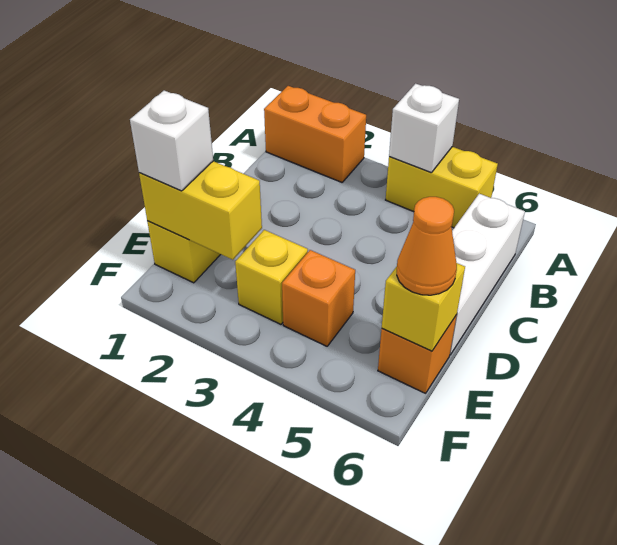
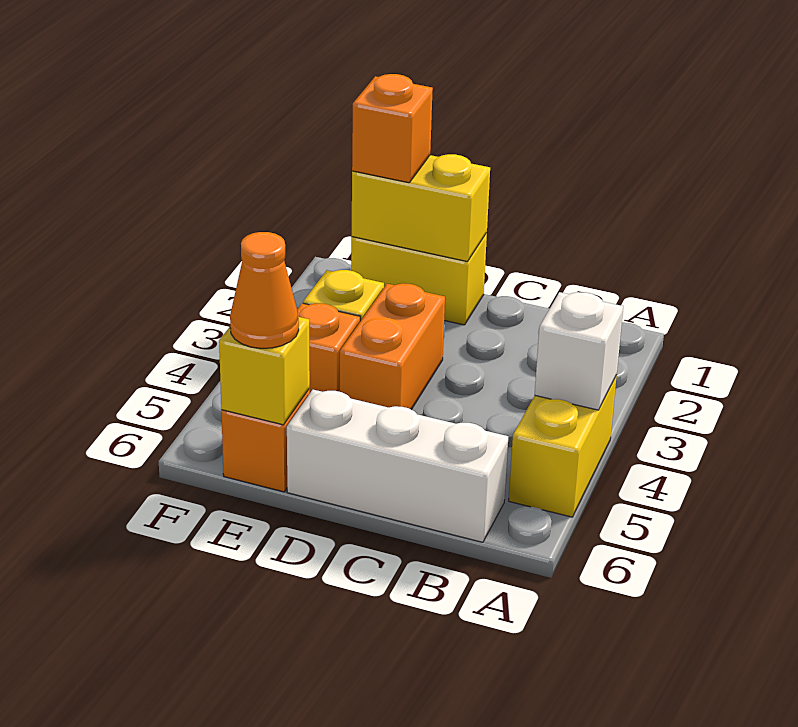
orange brick A1:A2 level 1 -> orange brick D3:D4 level 1
yellow brick E1:E2 level 2 -> yellow brick D1:E1 level 2
white brick E1 level 3 -> orange brick E1 level 3

